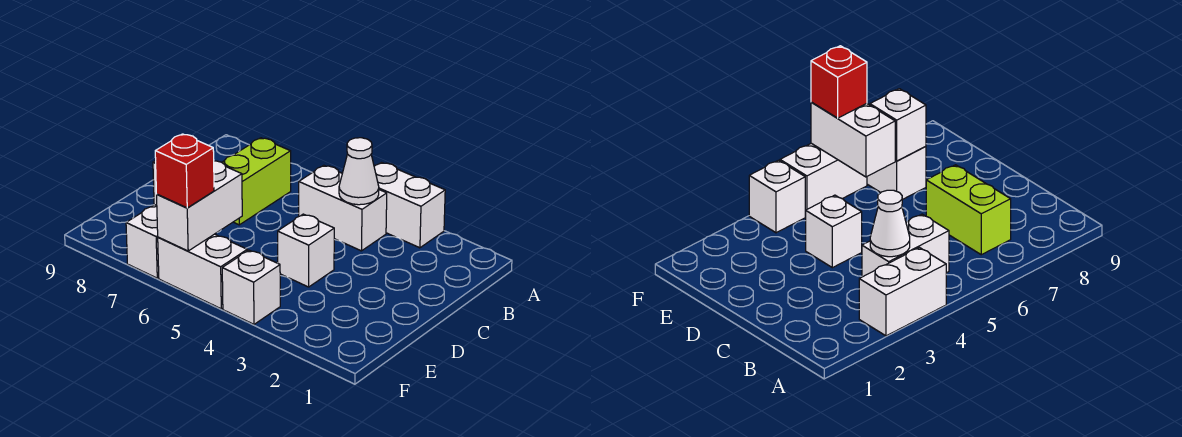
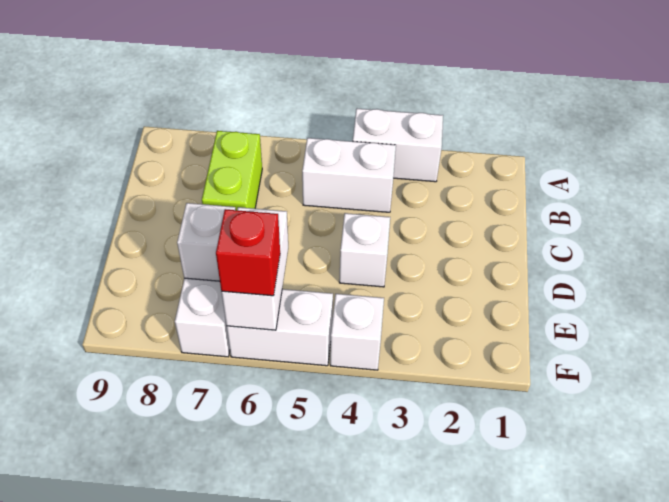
white cone B4 level 2 -> none

